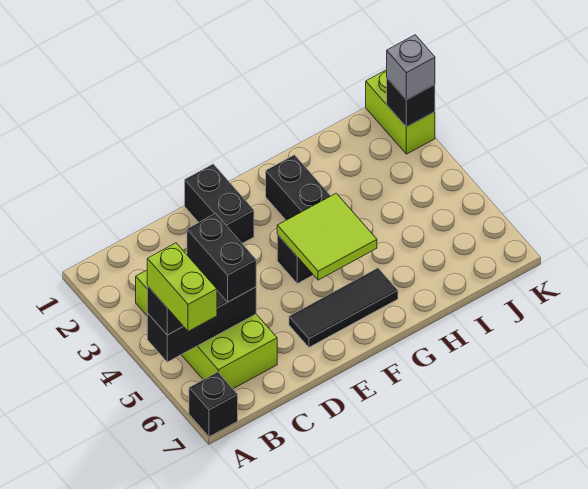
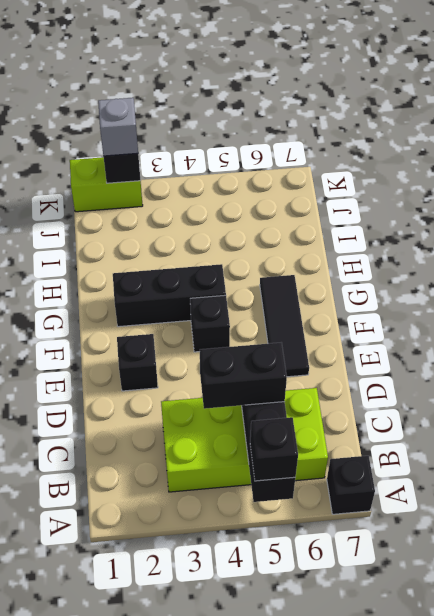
lime brick A5:A6 level 4 -> none
black brick E1:E2 level 1 -> black brick E2 level 1
lime tile F4:G5 level 2 -> none

